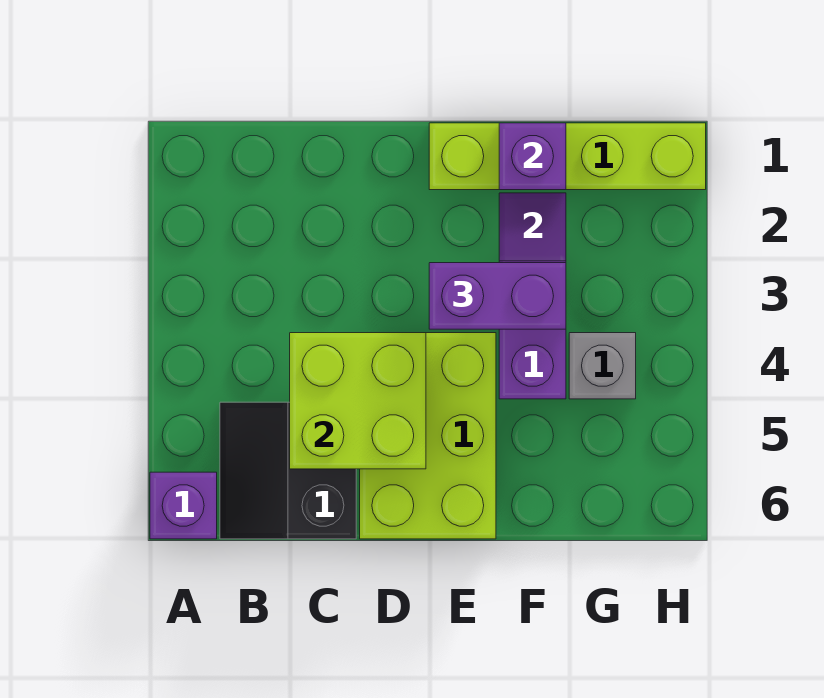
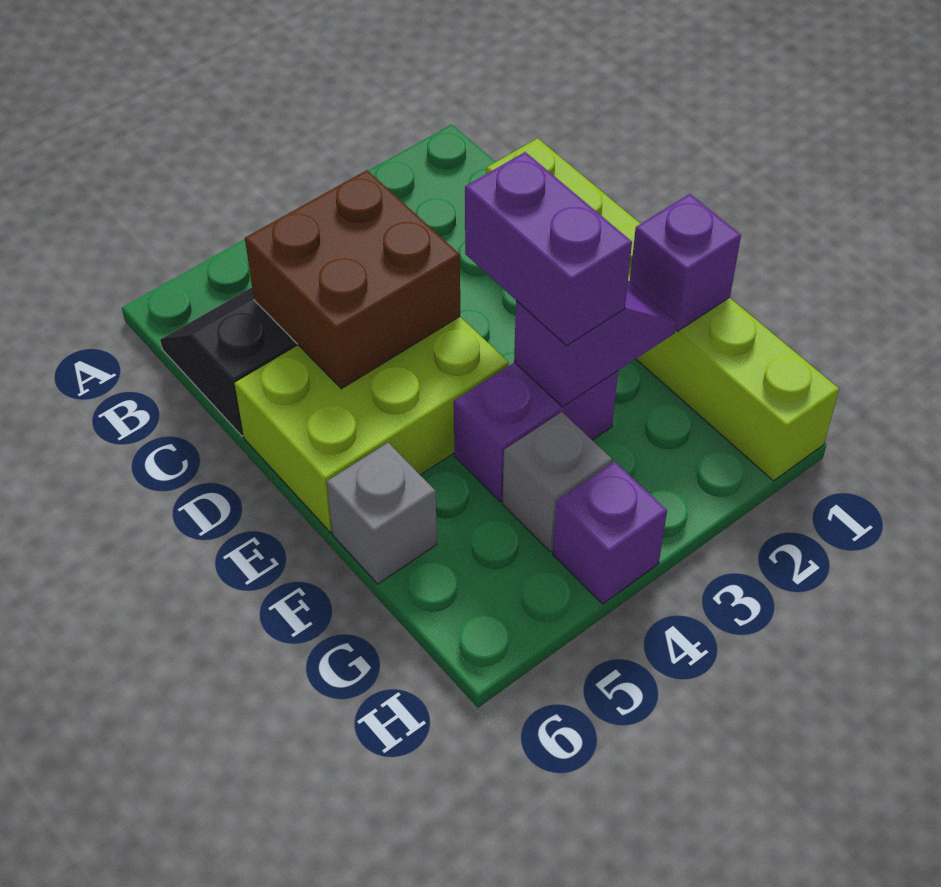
purple brick A6 level 1 -> purple brick H4 level 1
lime brick C4:D5 level 2 -> brown brick C4:D5 level 2
lime brick E1:H1 level 1 -> lime brick C1:H1 level 1
none -> grey brick F6 level 1

